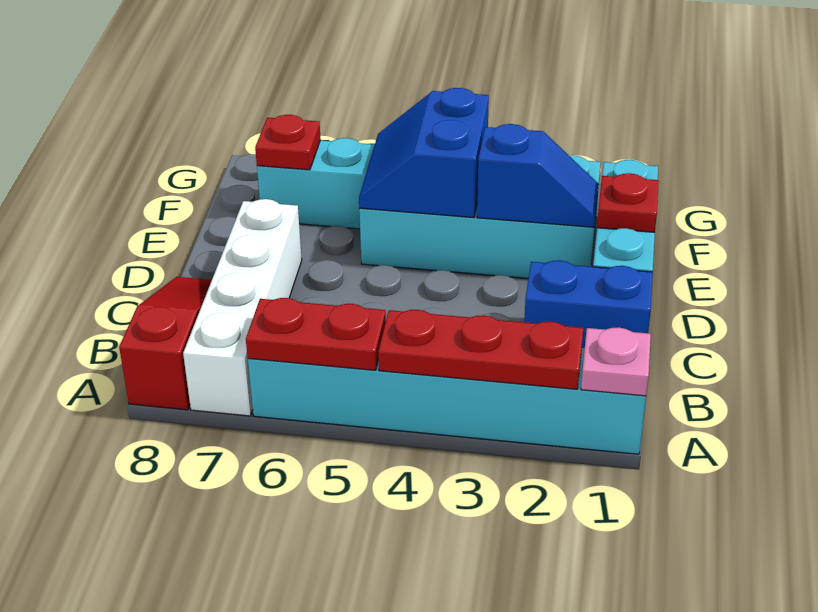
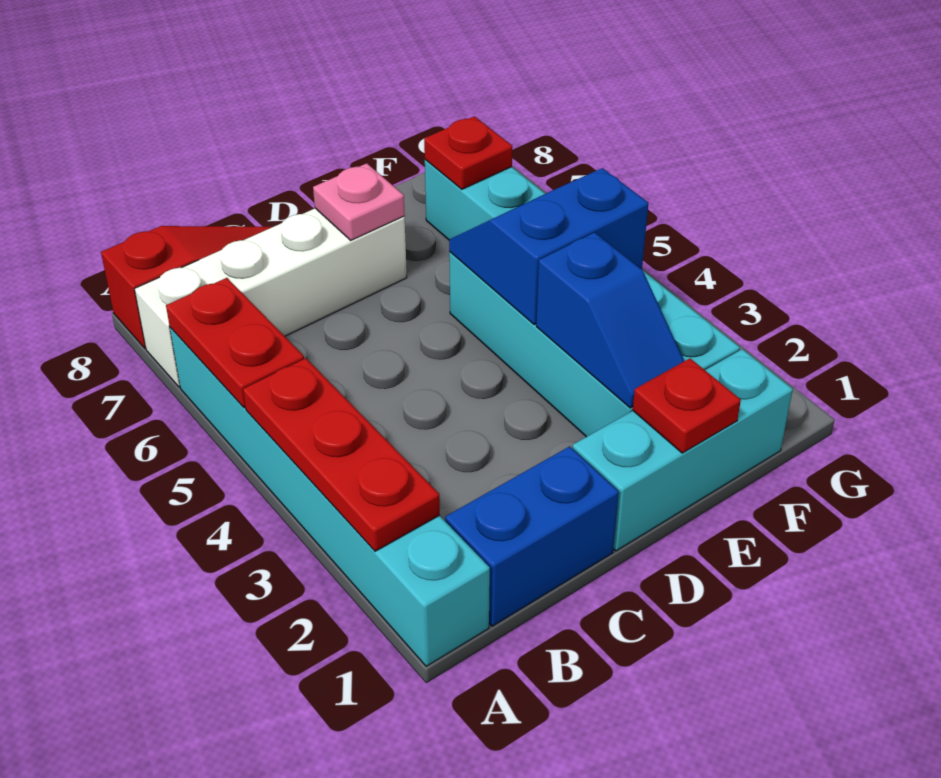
pink plate A1 level 2 -> pink plate D7 level 2
blue brick C1:C2 level 1 -> blue brick B1:C1 level 1

